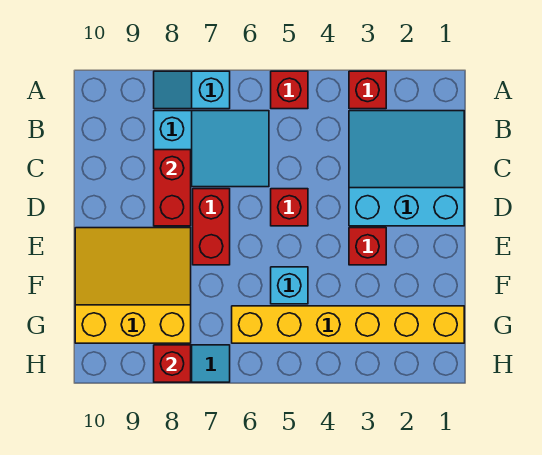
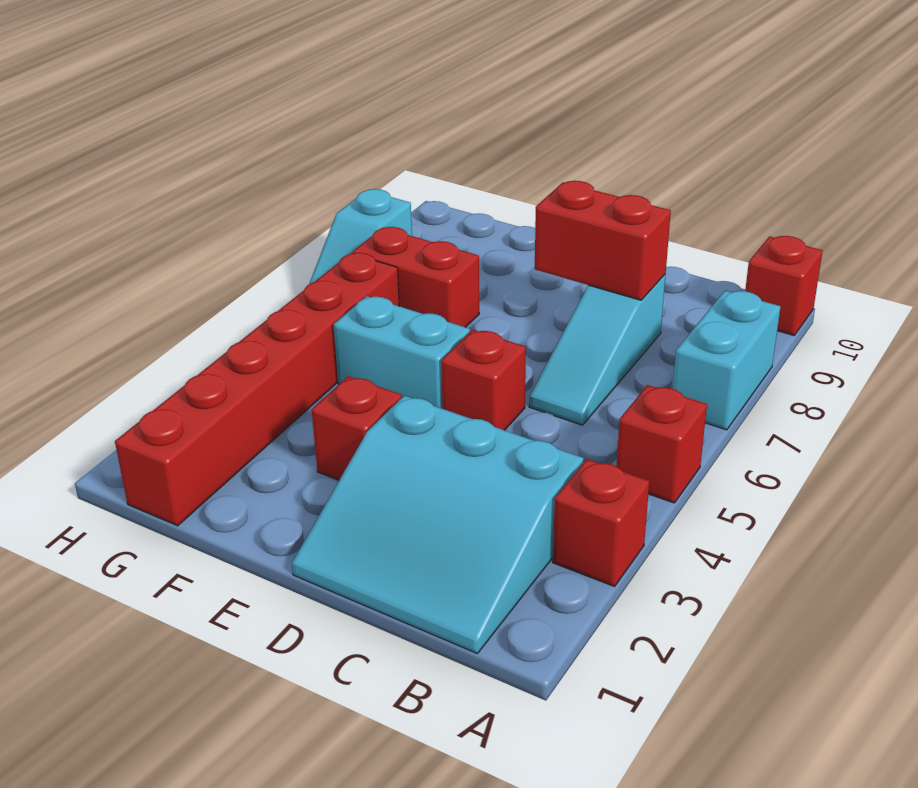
cyan slope A7:A8 level 1 top 7 -> cyan brick A7:A8 level 1
cyan slope B1:D3 level 1 top D -> cyan slope B1:D3 level 1 top 3
cyan slope B6:C8 level 1 top 8 -> cyan slope C6:C8 level 1 top 8
red brick D7:E7 level 1 -> red brick F7:G7 level 1
yellow slope E8:G10 level 1 top G -> none
cyan brick F5 level 1 -> cyan brick E5:F5 level 1
yellow brick G1:G6 level 1 -> red brick G1:G6 level 1
red brick H8 level 2 -> red brick A10 level 1

